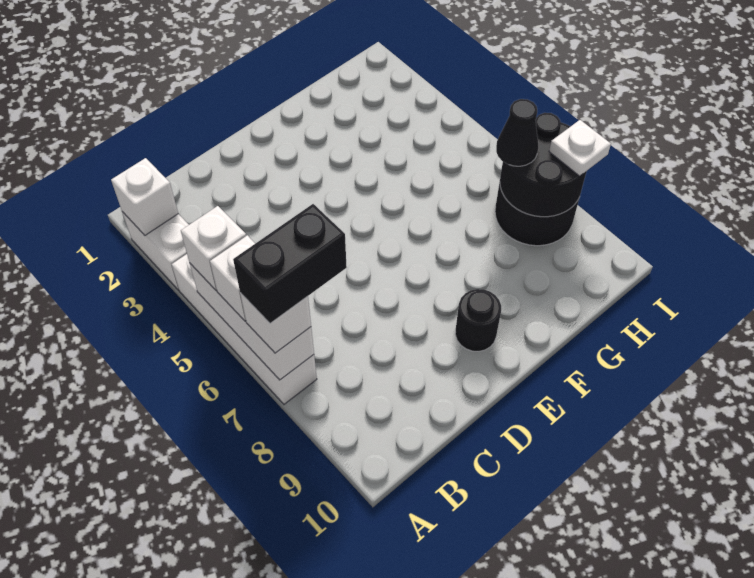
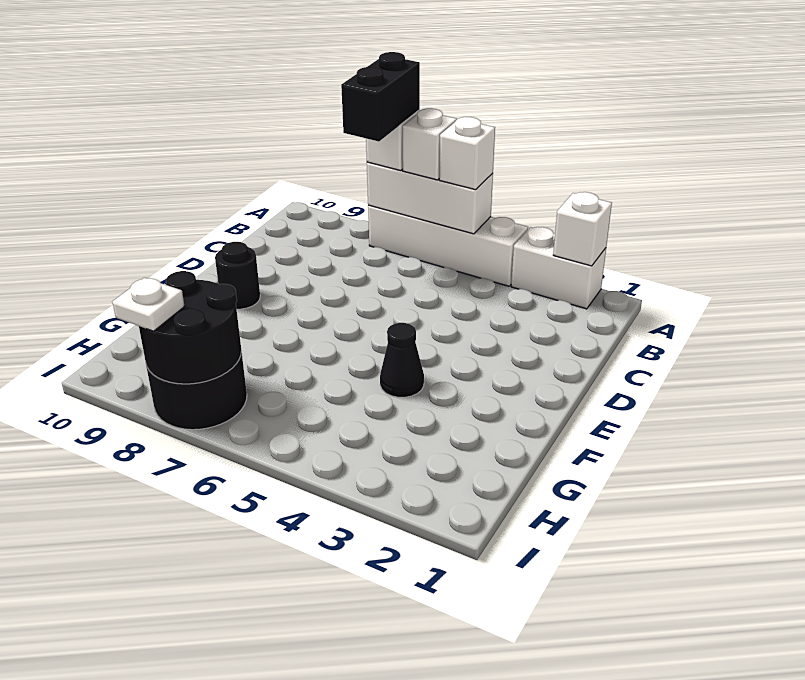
black cone H7 level 3 -> black cone F4 level 1

